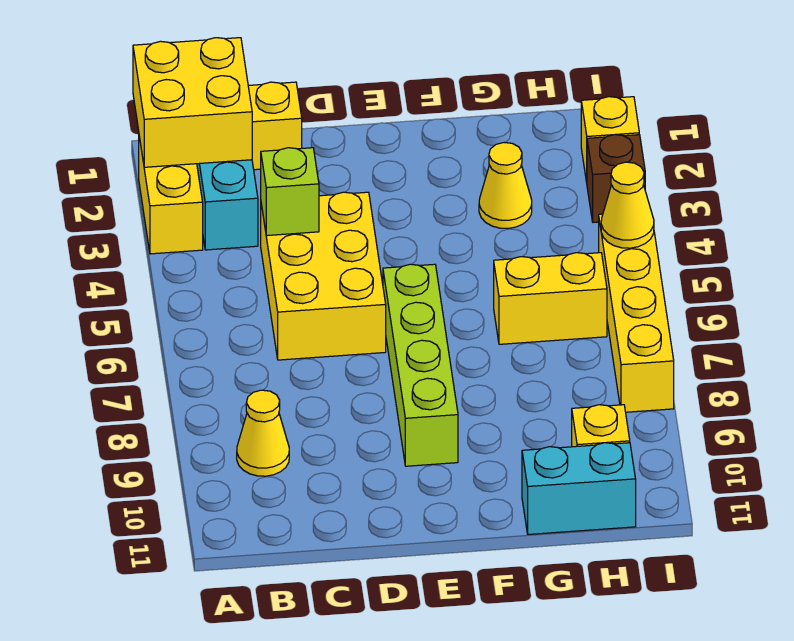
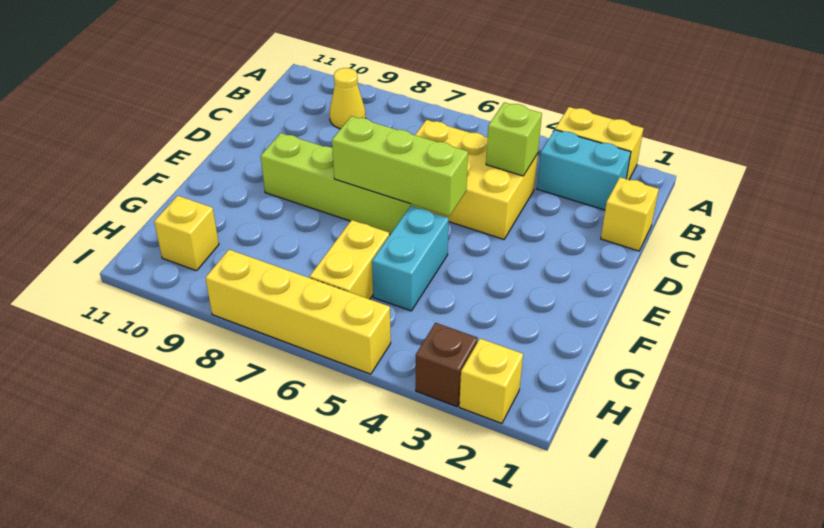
yellow brick A1:B2 level 2 -> none
none -> lime brick E5:E7 level 2
yellow cone G3 level 1 -> none
cyan brick G11:H11 level 1 -> cyan brick F5:G5 level 1
yellow cone I5 level 2 -> none

